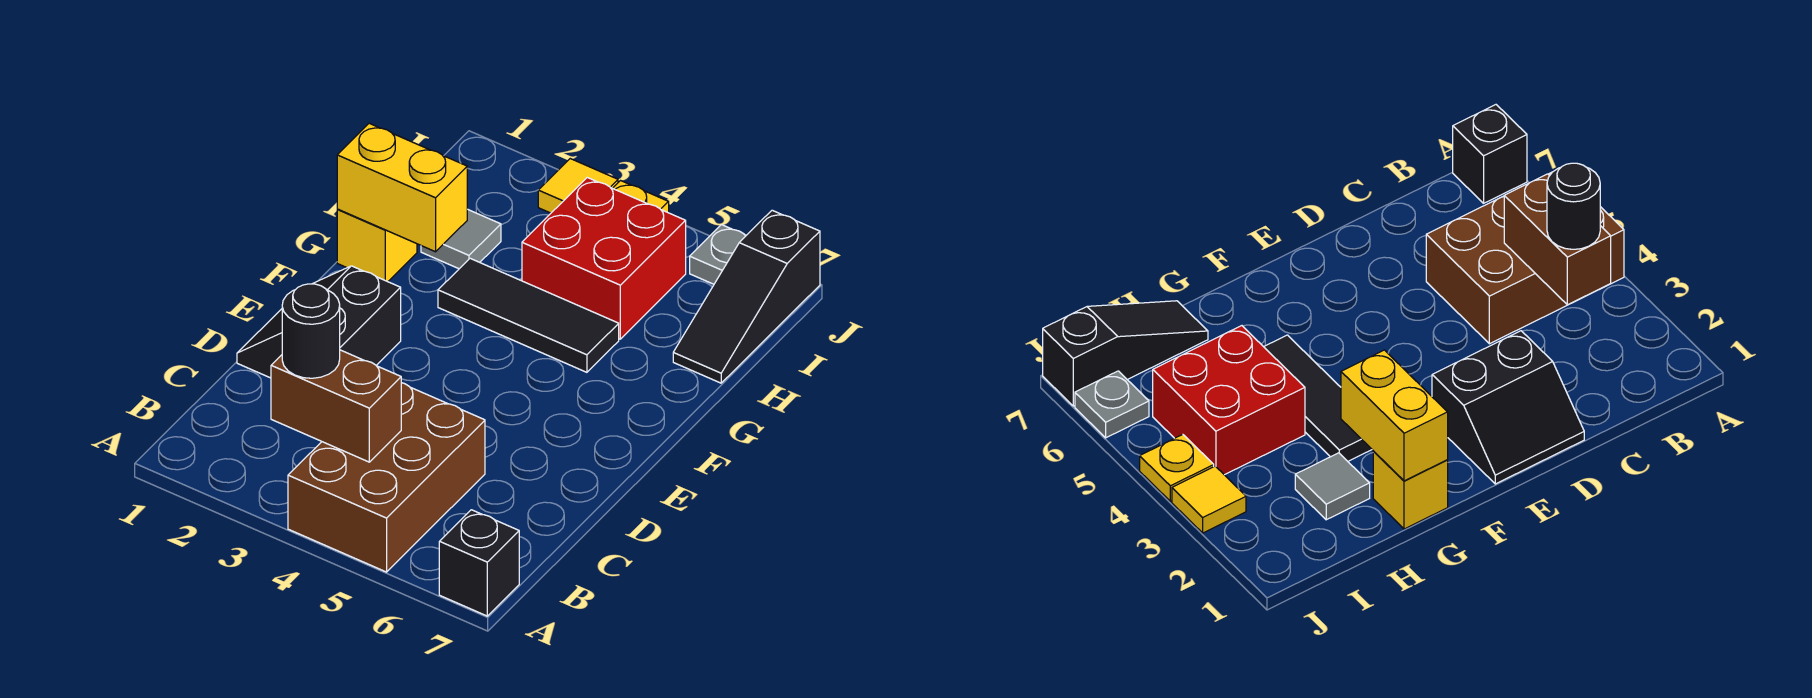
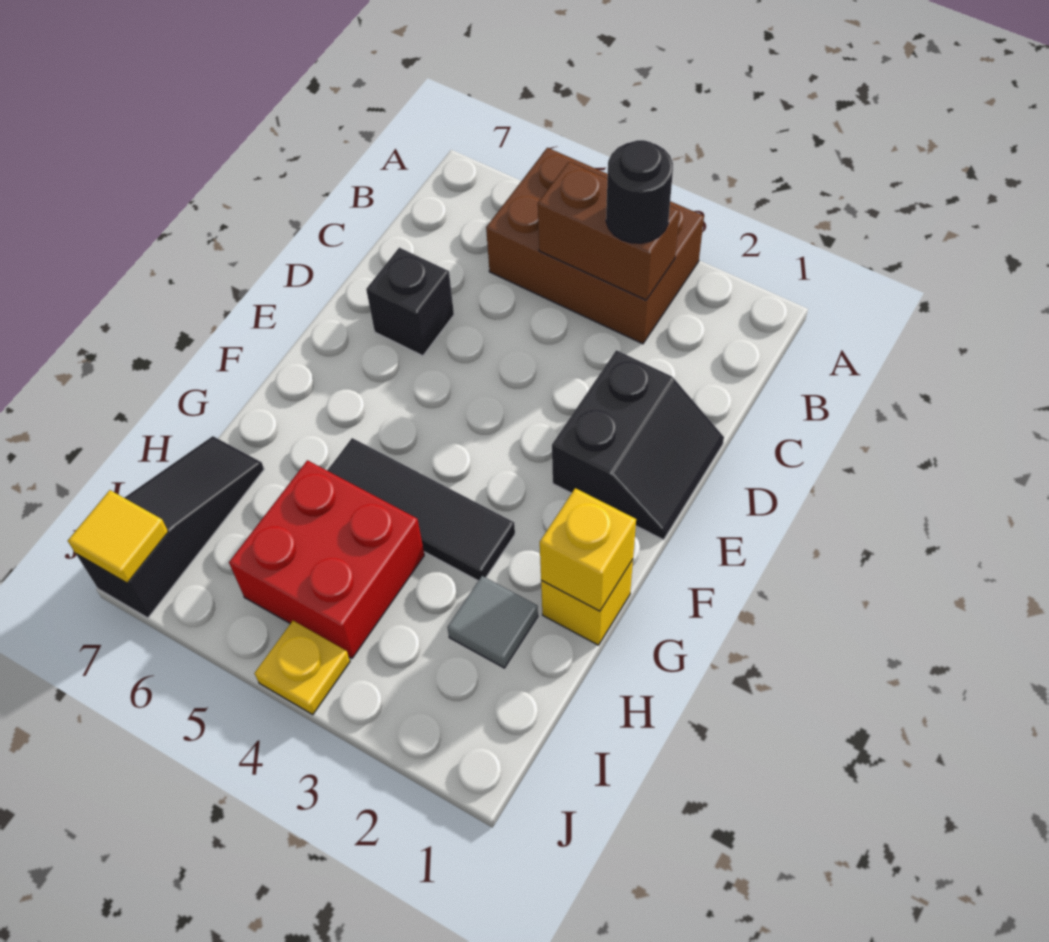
brown brick A4:C5 level 1 -> brown brick A3:B5 level 1
black brick A7 level 1 -> black brick D6 level 1
yellow brick G1:G2 level 2 -> yellow brick G1 level 2
yellow tile J3 level 1 -> yellow tile J7 level 2
grey plate J6 level 1 -> none

